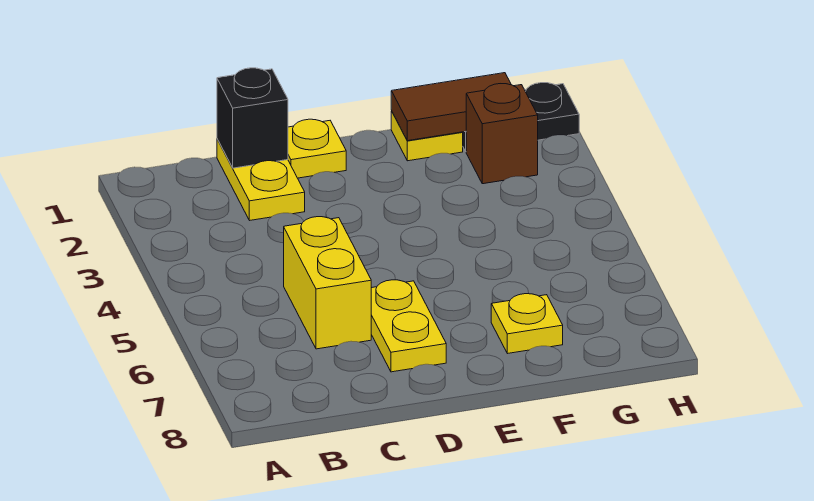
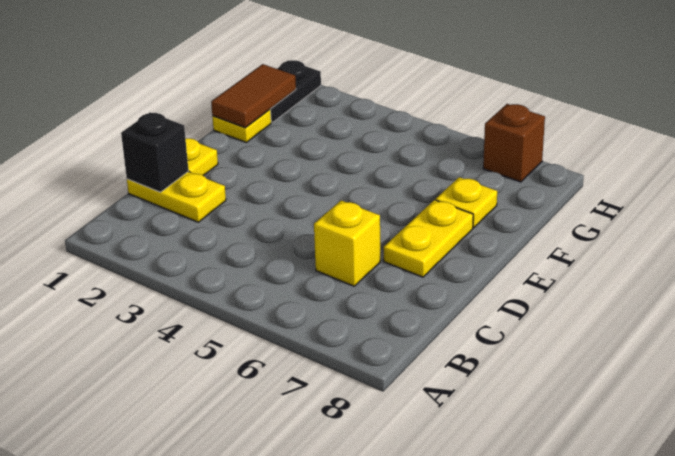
yellow brick C5:C6 level 1 -> yellow brick C6 level 1
yellow plate D6:D7 level 1 -> yellow plate D7:E7 level 1
brown brick G2 level 1 -> brown brick H7 level 1

